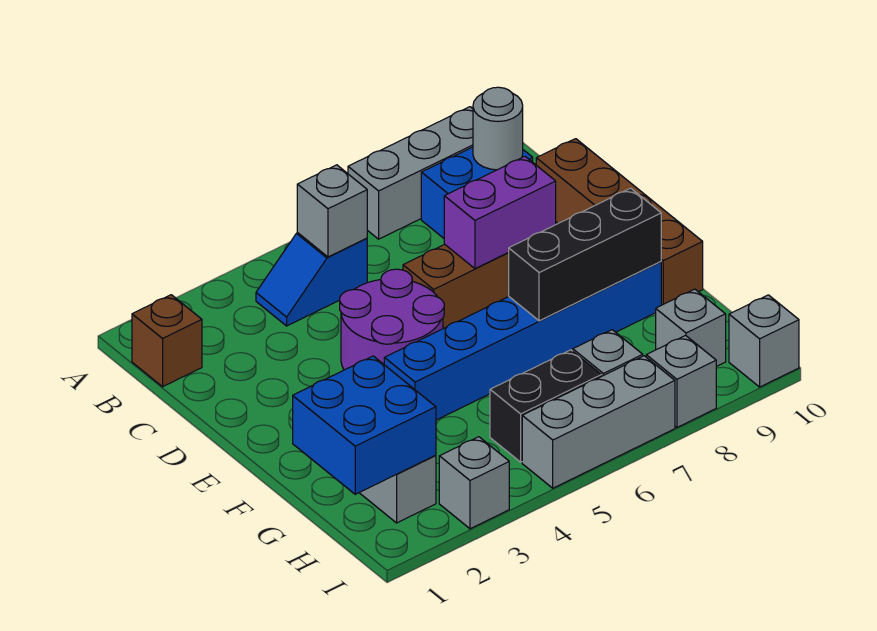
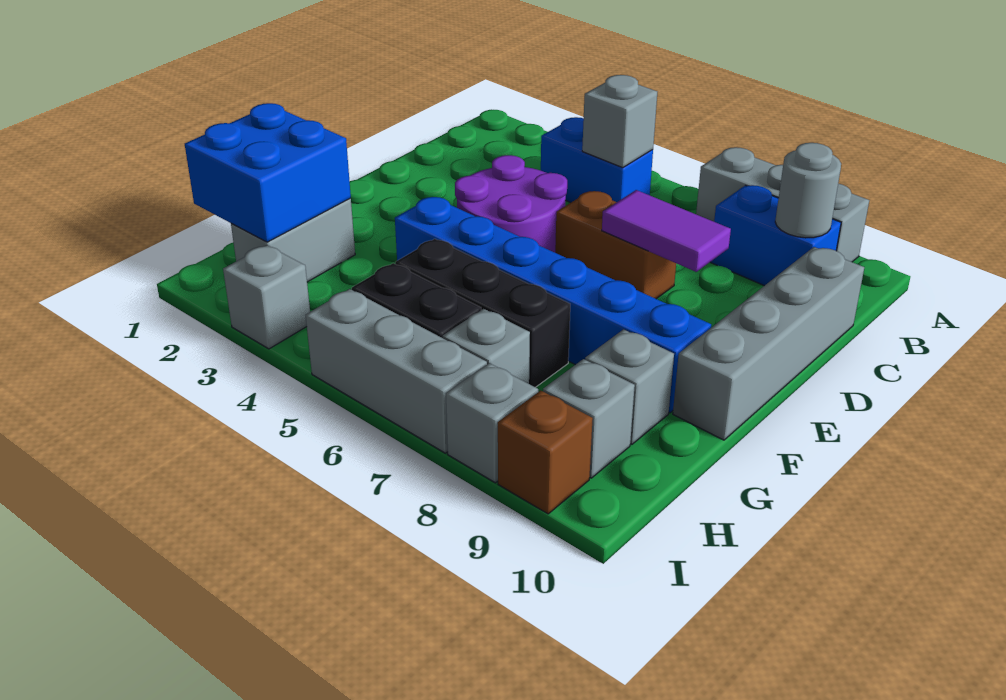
brown brick B1 level 1 -> brown brick I9 level 1
blue slope B4:B5 level 1 top 5 -> blue brick B4:B5 level 1
brown brick C10:F10 level 1 -> grey brick C10:F10 level 1
purple brick D7:D8 level 2 -> purple tile D7:D8 level 2
black brick F7:F9 level 2 -> black brick G5:G7 level 1
grey brick I10 level 1 -> grey brick G9 level 1

